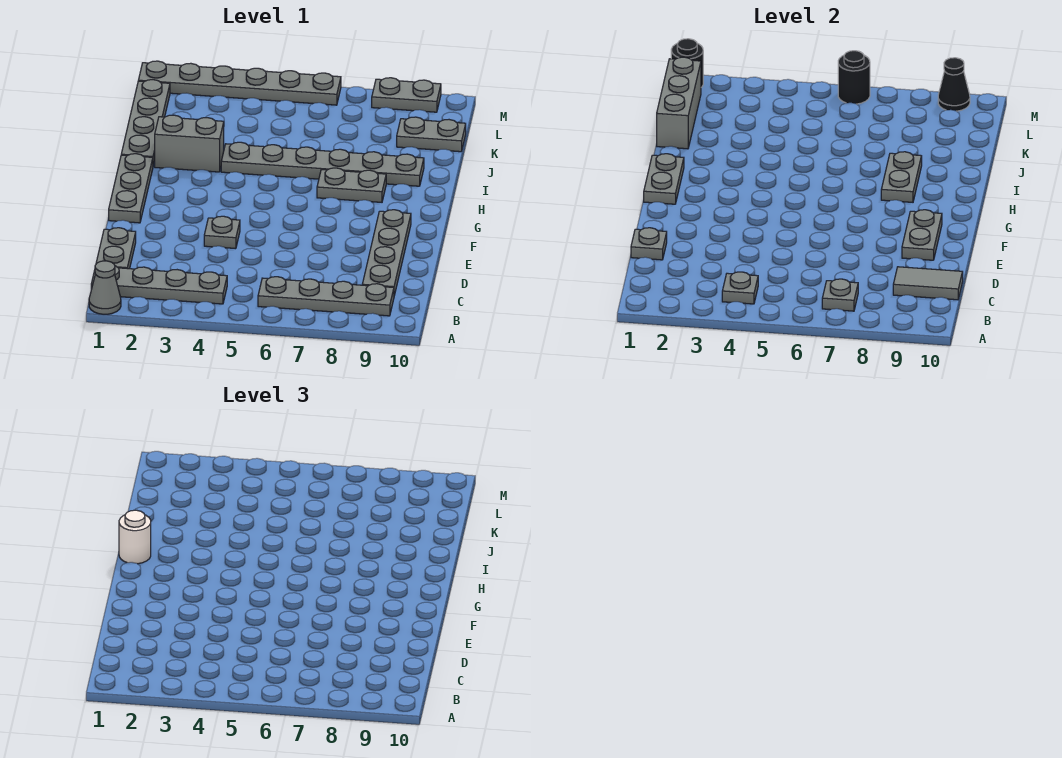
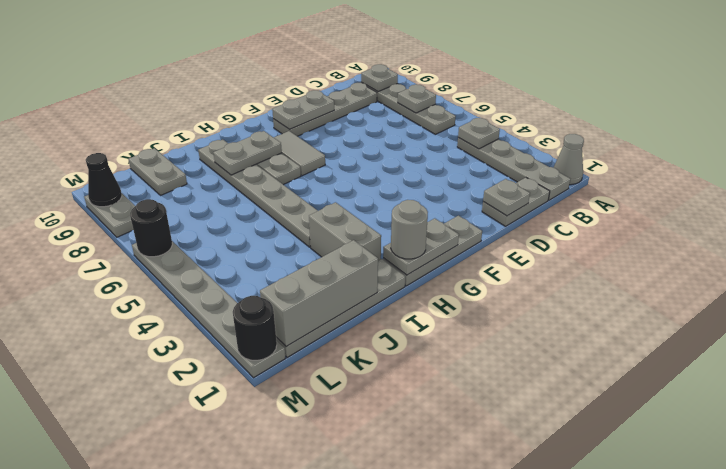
grey tile C9:C10 level 2 -> grey tile G7:G8 level 1
grey plate E4 level 1 -> grey plate B9 level 2
white round brick H1 level 3 -> grey round brick H1 level 3

